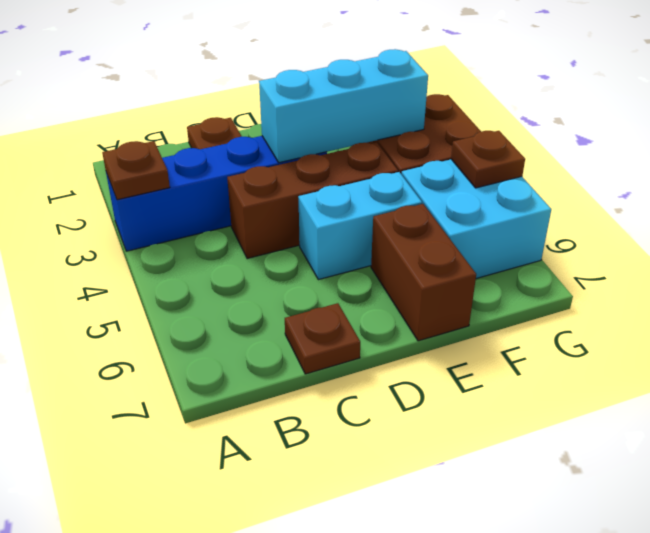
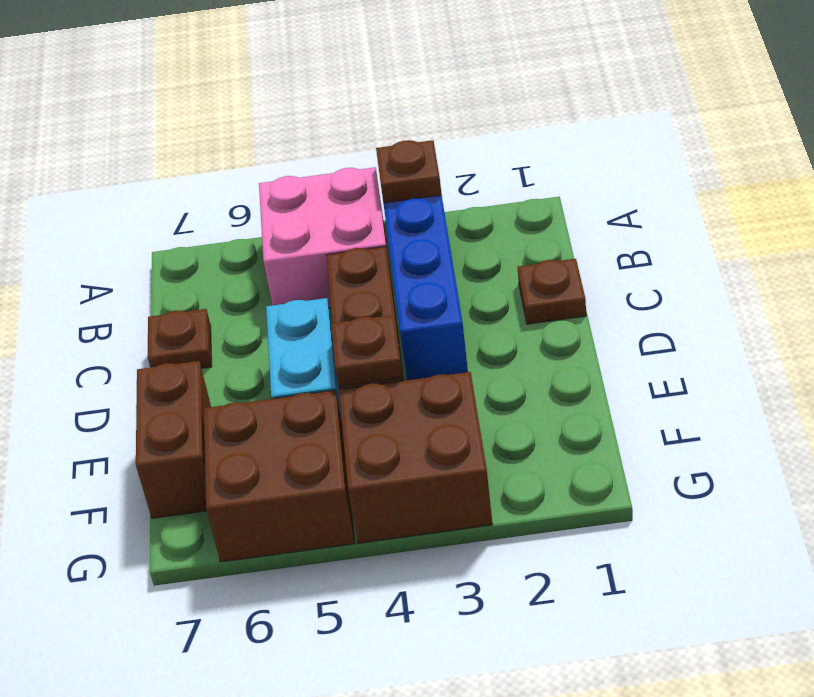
none -> pink brick A4:B5 level 1
cyan brick D3:F3 level 2 -> none
brown brick E6:E7 level 1 -> brown brick E7:F7 level 1
cyan brick F5:G6 level 1 -> brown brick F5:G6 level 1
brown plate G5 level 2 -> brown plate E4 level 2

